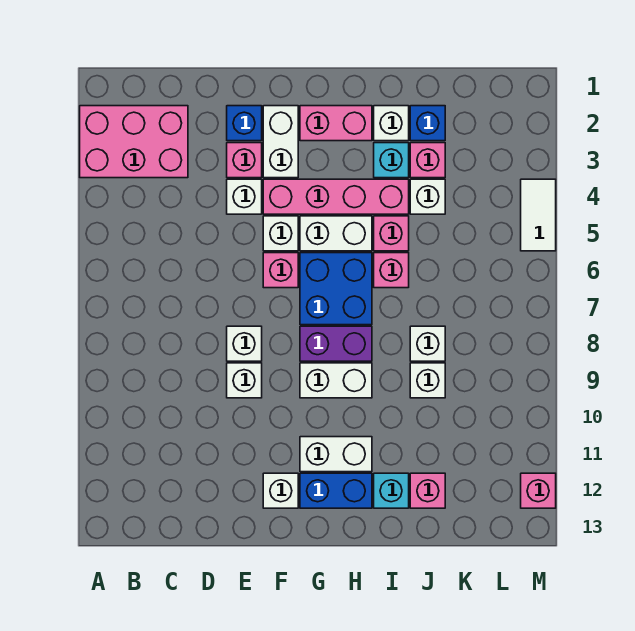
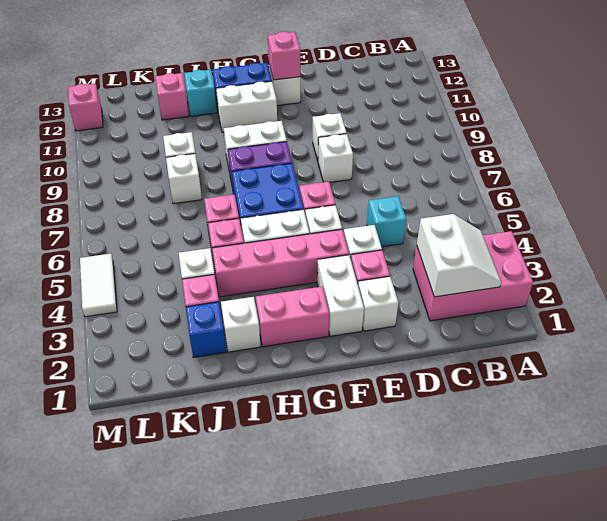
none -> white slope B2:C3 level 2 top C
blue brick E2 level 1 -> white brick E2 level 1
none -> pink brick F12 level 2
cyan brick I3 level 1 -> cyan brick D5 level 1

